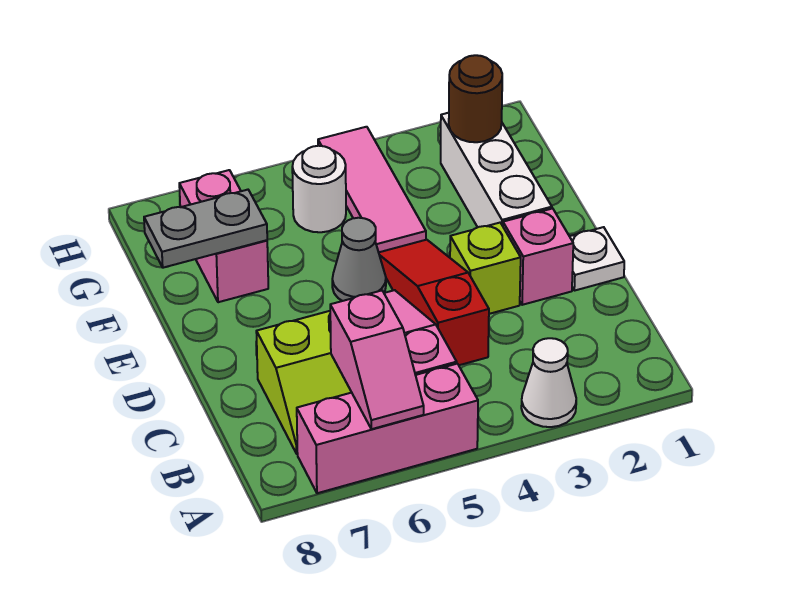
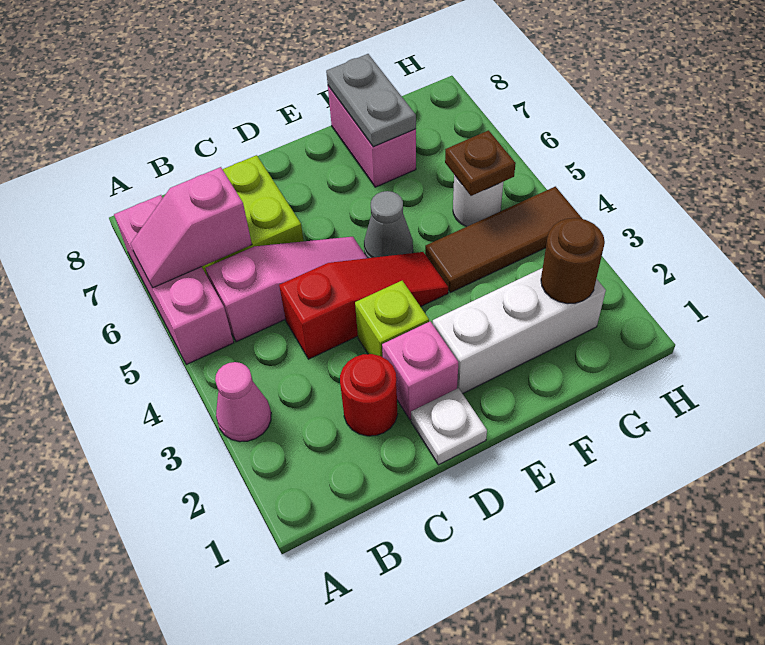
white cone A3 level 1 -> pink cone A3 level 1
none -> red round brick C2 level 1
pink tile F4:H4 level 1 -> brown tile F4:H4 level 1
pink brick F7:G7 level 1 -> pink brick F7:F8 level 1
none -> brown plate G5 level 2

